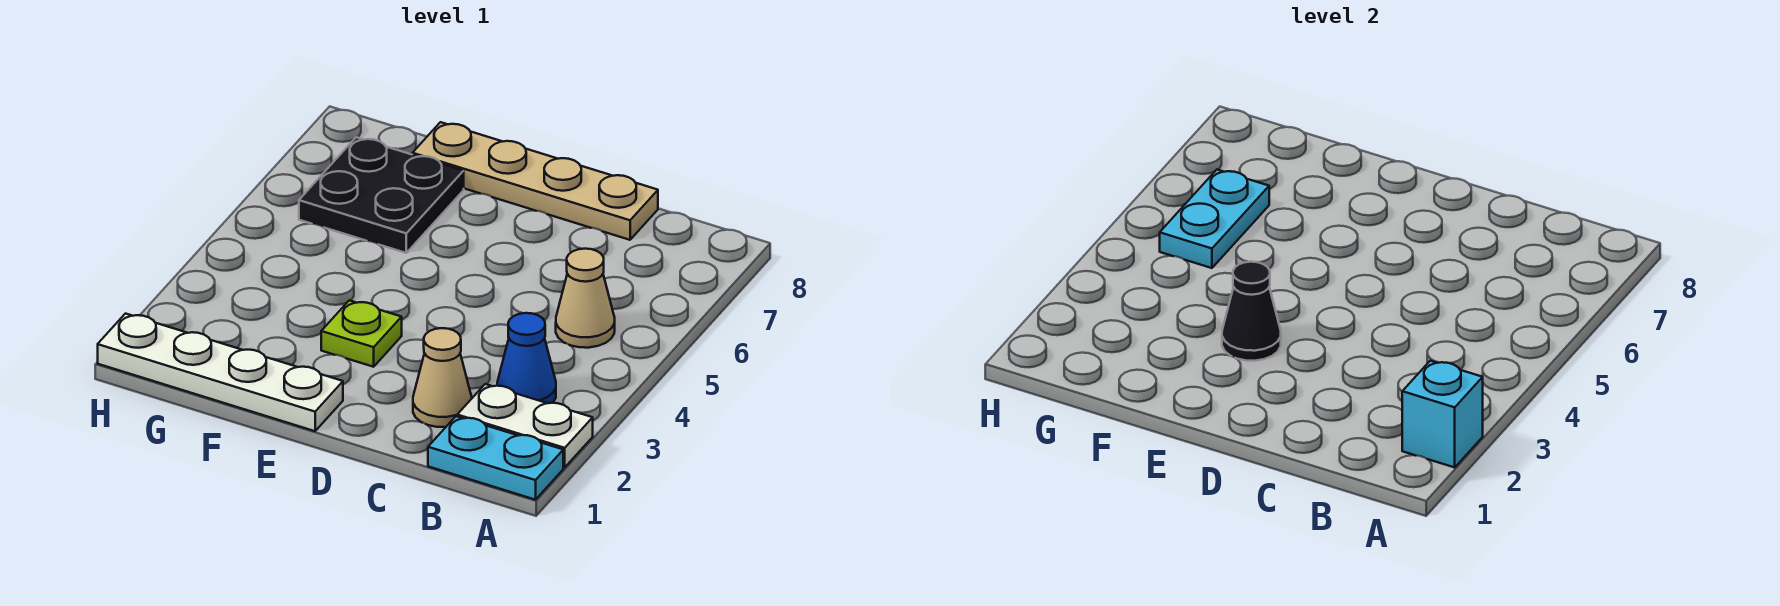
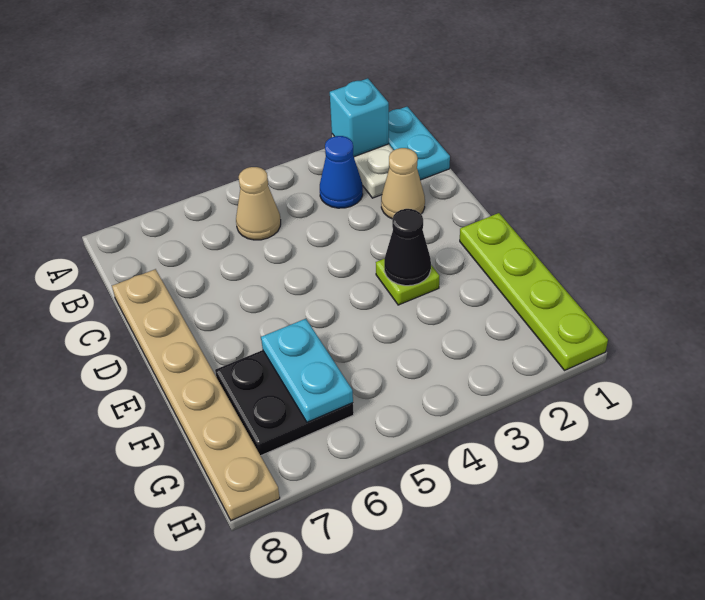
tan plate C8:F8 level 1 -> tan plate C8:H8 level 1
white plate E1:H1 level 1 -> lime plate E1:H1 level 1
cyan plate G5:G6 level 2 -> cyan plate F6:G6 level 2

